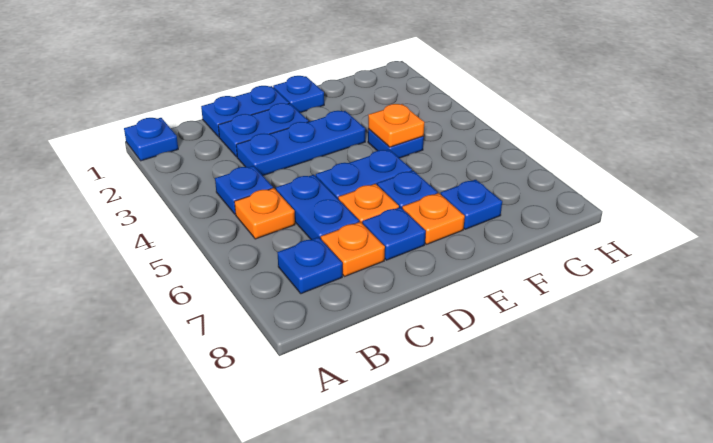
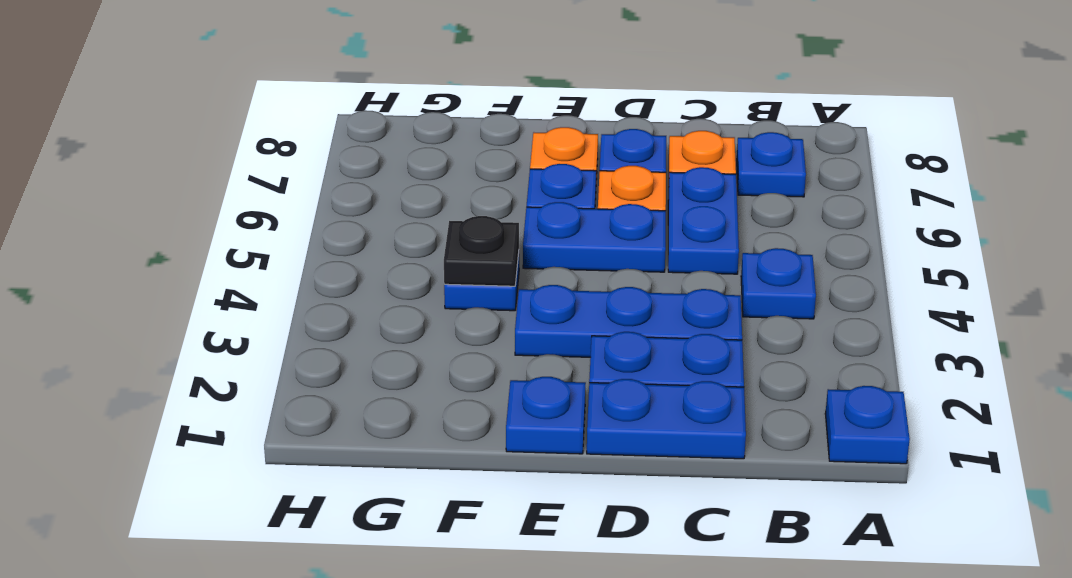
orange plate B5 level 1 -> none
orange plate F4 level 2 -> black plate F4 level 2
blue plate F7 level 1 -> none

